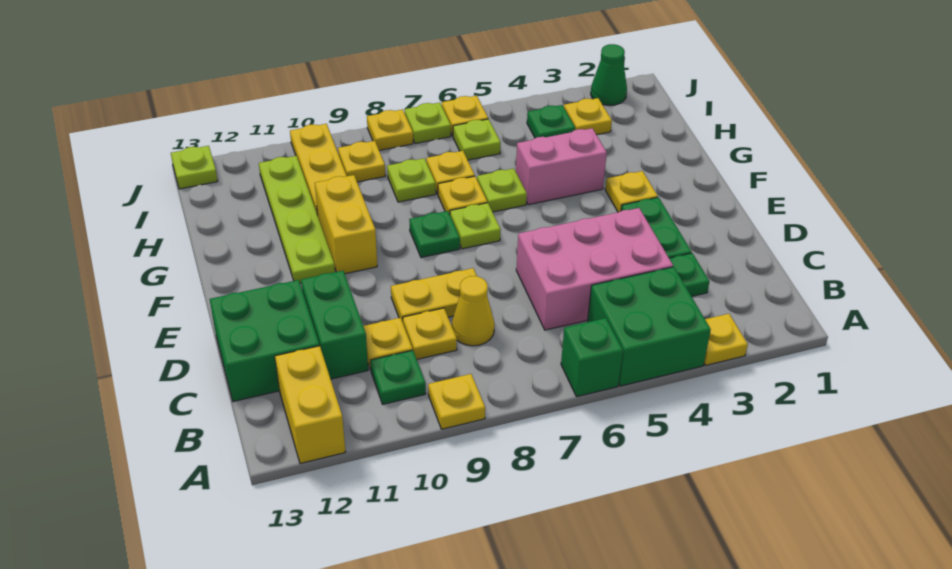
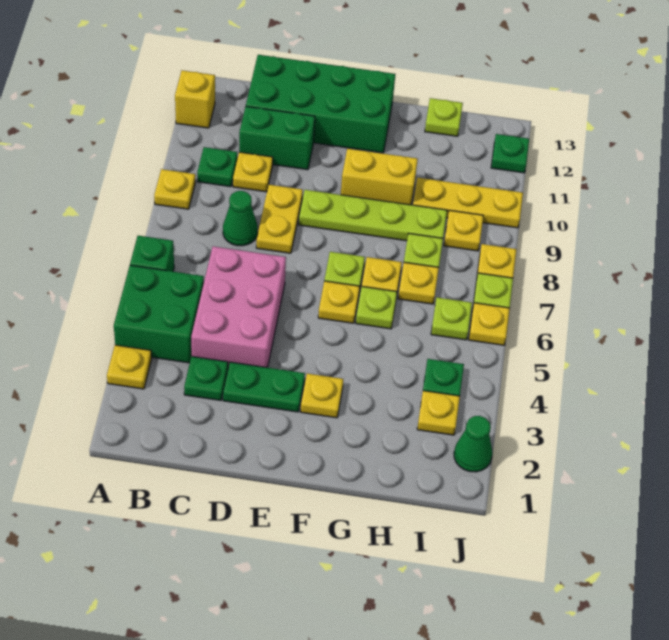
yellow brick A12:B12 level 1 -> yellow brick A12 level 1
yellow cone C8 level 1 -> green cone C8 level 1
yellow plate C9 level 1 -> yellow plate F6 level 1
green brick C12:D13 level 1 -> green brick C12:F13 level 1
green plate F8 level 1 -> green plate J12 level 1
lime plate F11:I11 level 1 -> lime plate E9:H9 level 1
pink brick G4:G5 level 1 -> none
lime plate J13 level 1 -> lime plate H13 level 1

